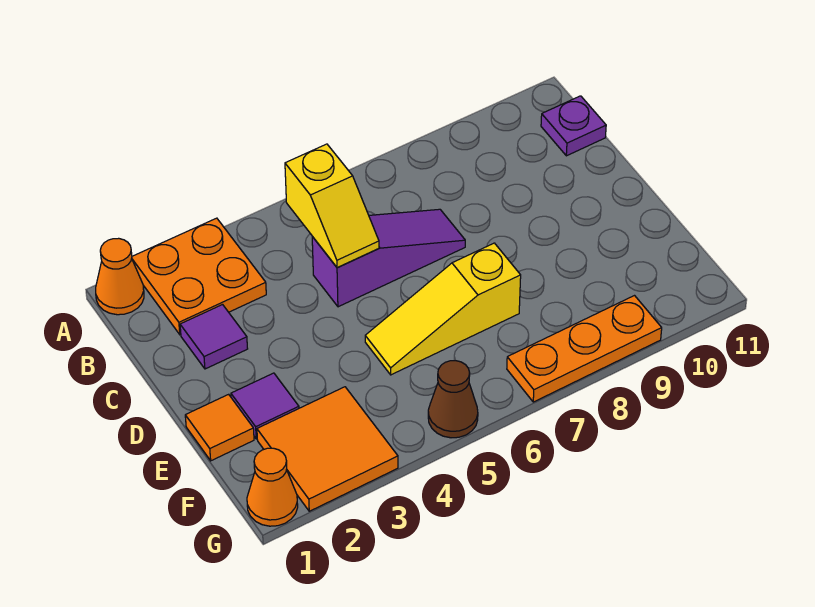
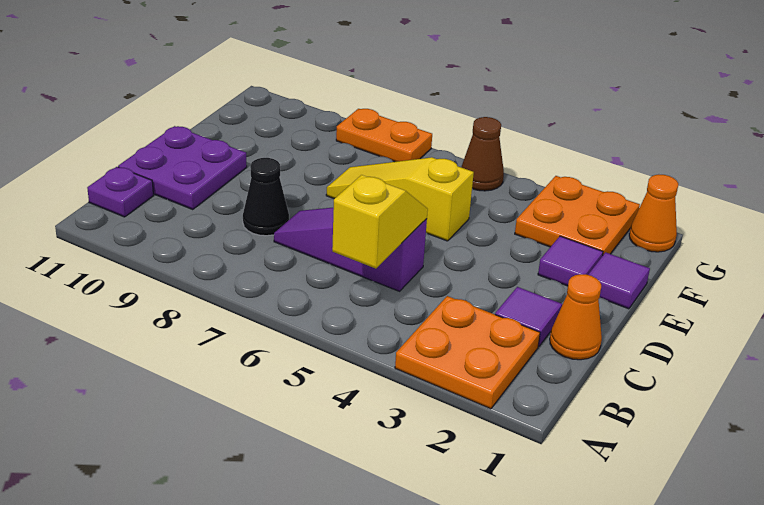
orange cone A1 level 1 -> orange cone C1 level 1
none -> black cone C8 level 1
none -> purple plate C10:D11 level 1
orange tile E1 level 1 -> purple tile E1 level 1
yellow slope E5:E7 level 1 top 7 -> yellow slope E5:E7 level 1 top 5
orange tile F2:G3 level 1 -> orange plate F2:G3 level 1
orange plate G7:G9 level 1 -> orange plate G7:G8 level 1

